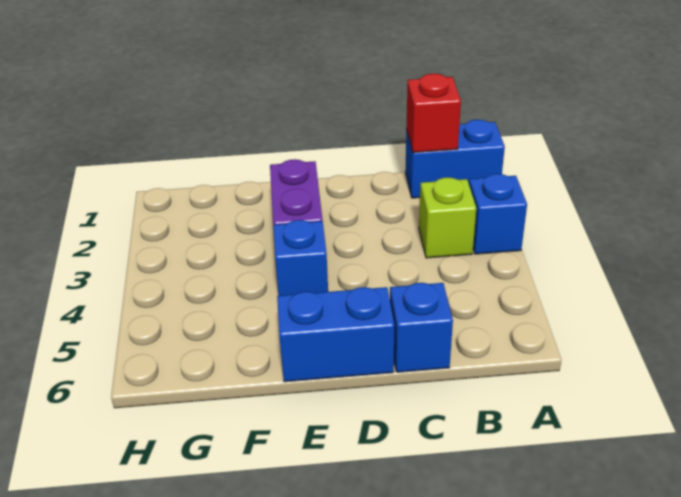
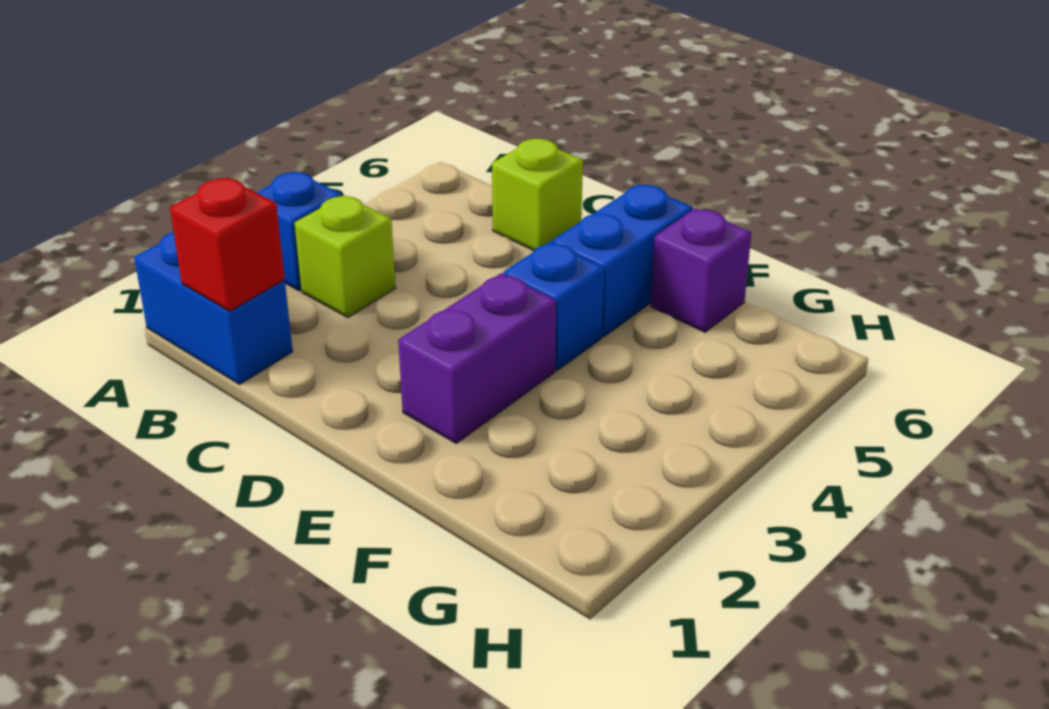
blue brick C6 level 1 -> lime brick C6 level 1
blue brick D6:E6 level 1 -> blue brick E5:E6 level 1
none -> purple brick F6 level 1

